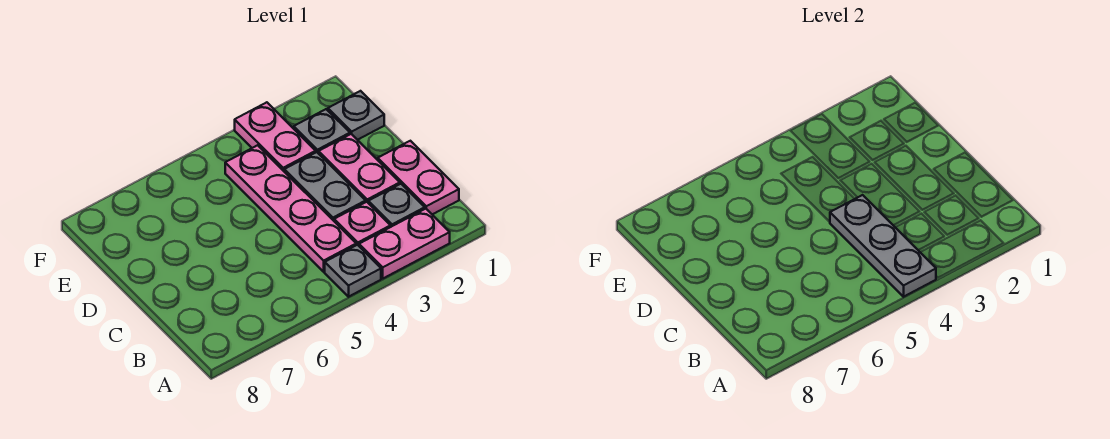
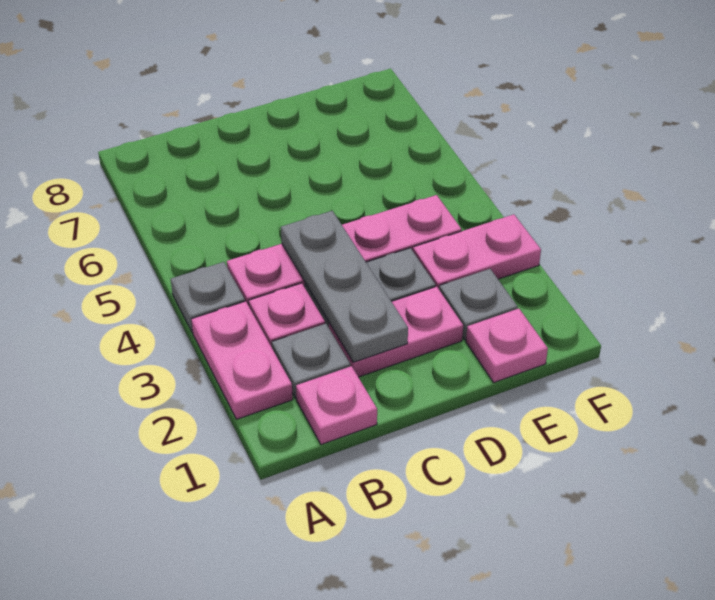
grey plate A4:C4 level 2 -> grey plate C2:C4 level 2
pink plate B1:C1 level 1 -> pink plate B1 level 1
grey plate E1 level 1 -> pink plate E1 level 1

